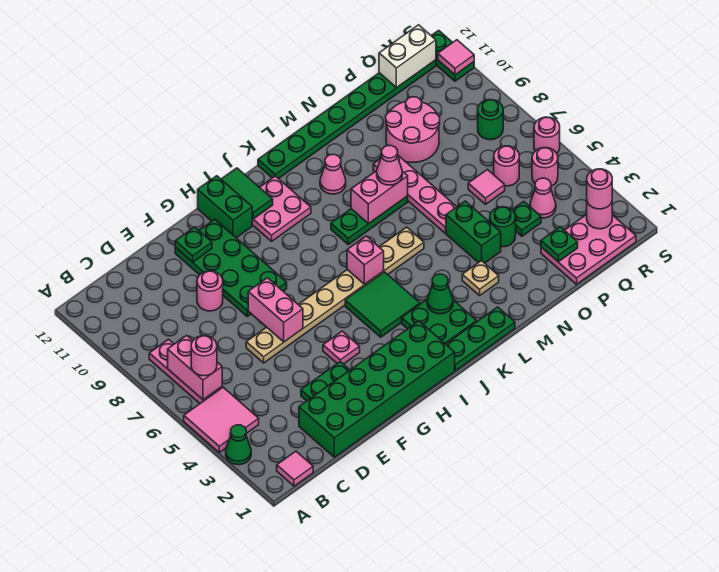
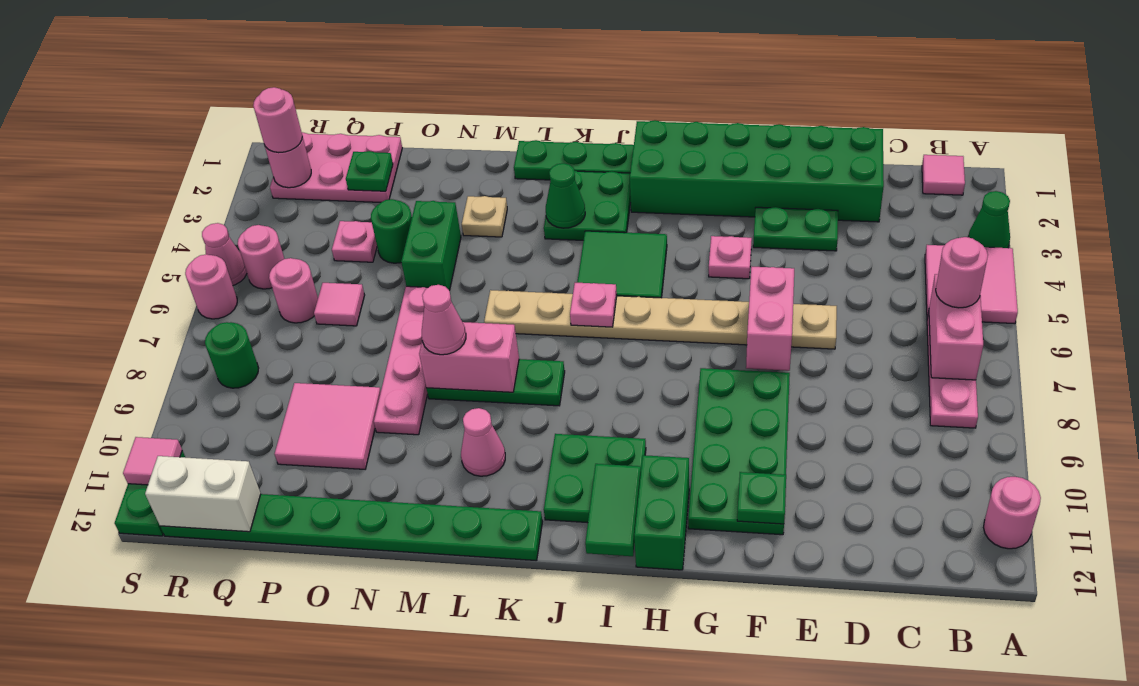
pink round brick E9 level 1 -> pink round brick A11 level 1
pink plate I10:J11 level 1 -> green plate I10:J11 level 1
pink brick J6 level 2 -> pink plate J6 level 2
pink round brick O9:P10 level 1 -> pink tile O9:P10 level 1
green plate P4 level 1 -> pink plate P4 level 1
pink cone Q4 level 1 -> pink cone S5 level 1

